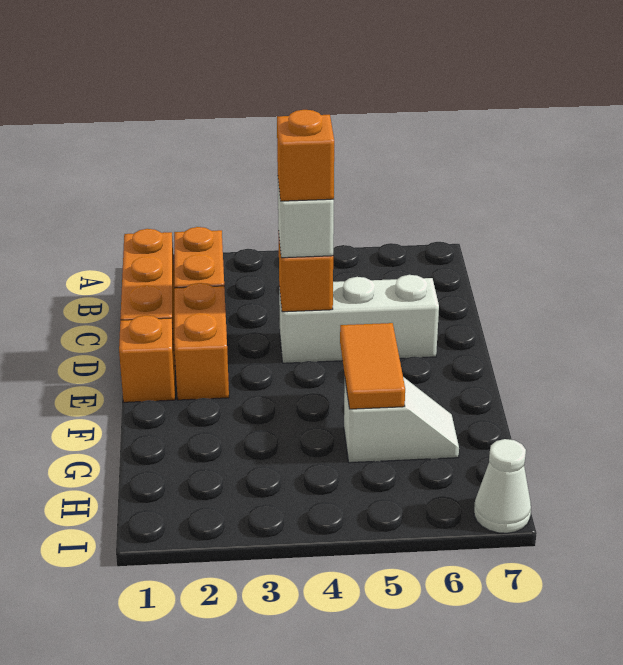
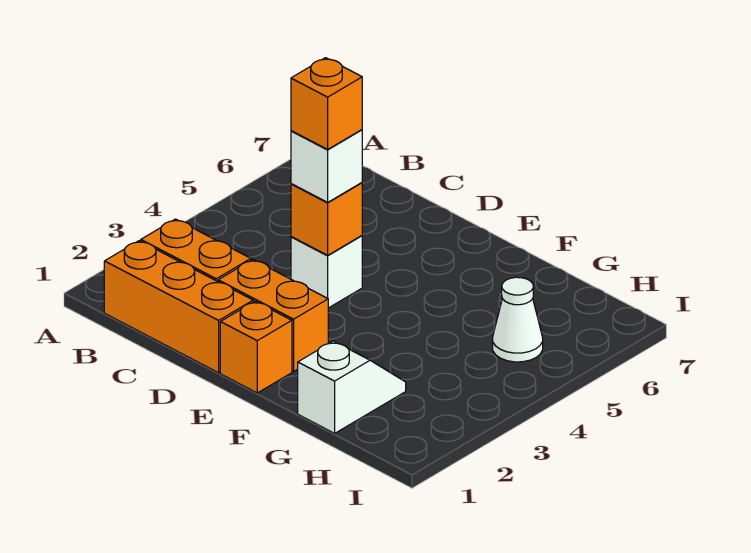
white brick D4:D6 level 1 -> white brick D4 level 1
orange tile F5:G5 level 2 -> none
white slope G5:G6 level 1 top 5 -> white slope G1:G2 level 1 top 1
white cone I7 level 1 -> white cone H5 level 1

